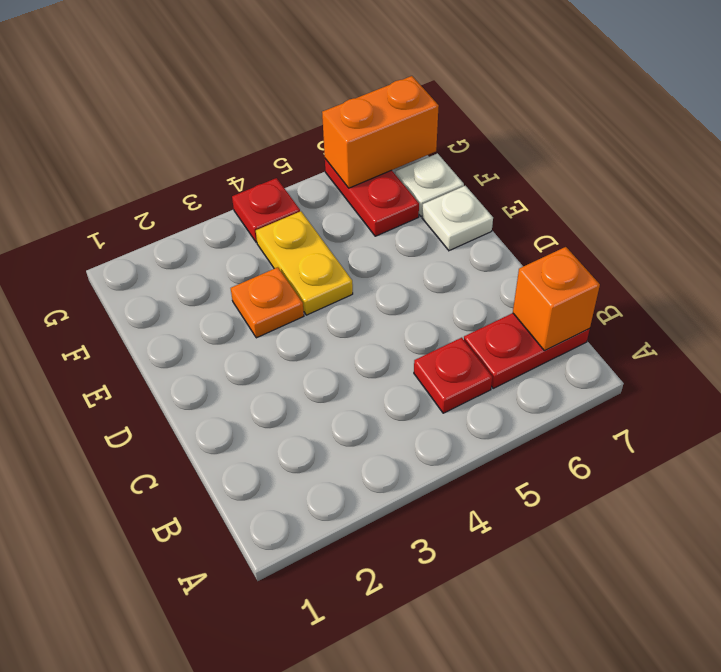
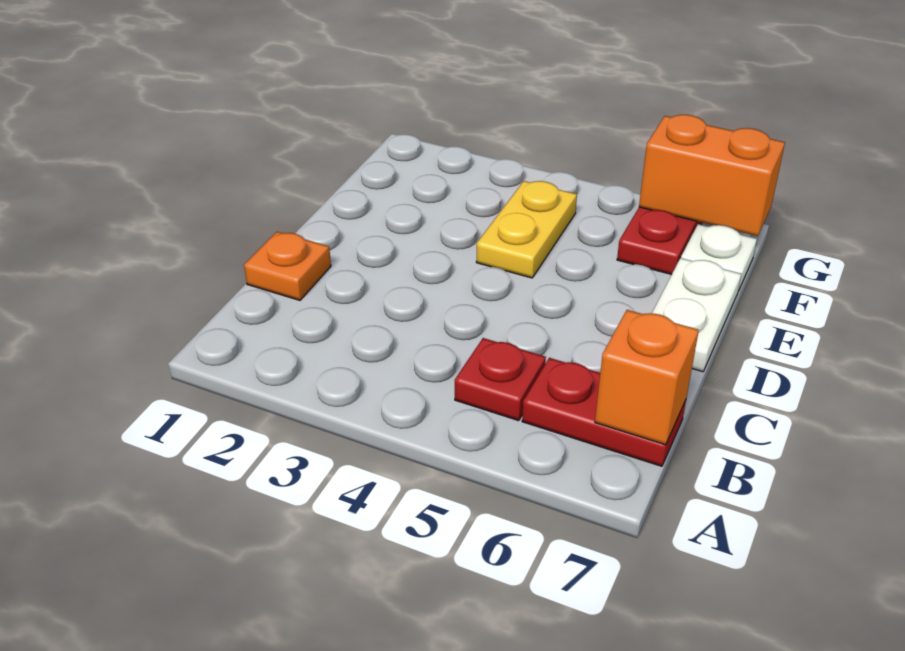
orange plate E3 level 1 -> orange plate C1 level 1
white plate E7 level 1 -> white plate D7:E7 level 1
red plate G4 level 1 -> none

